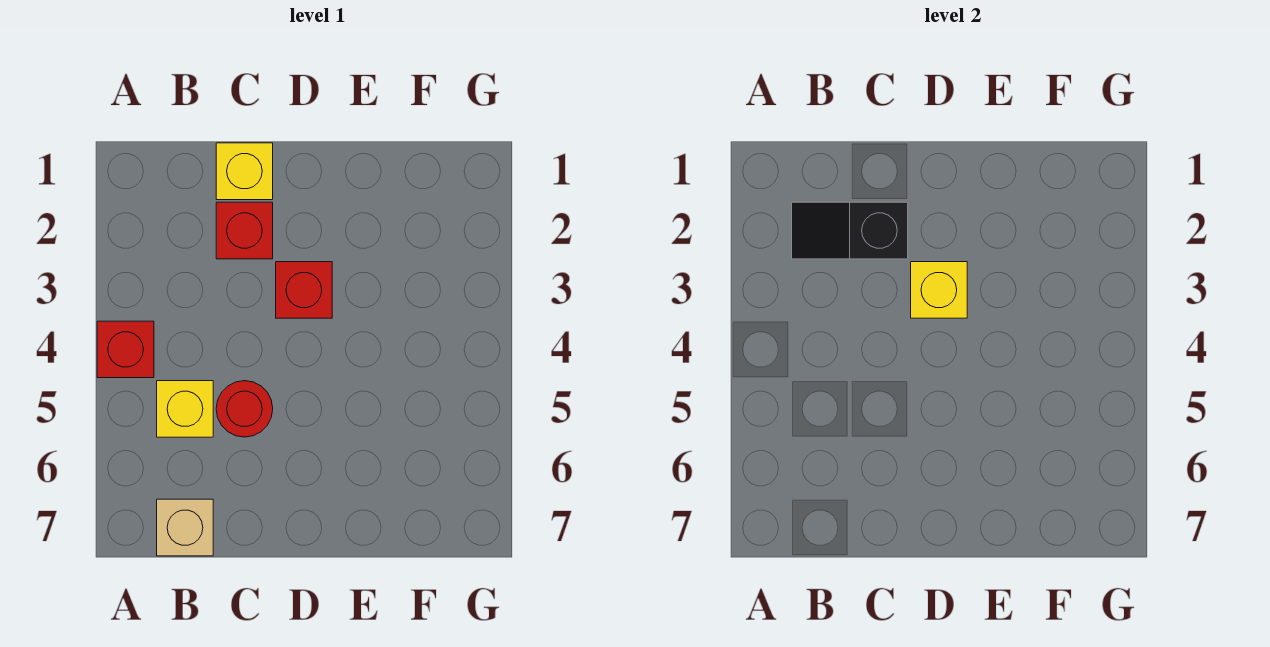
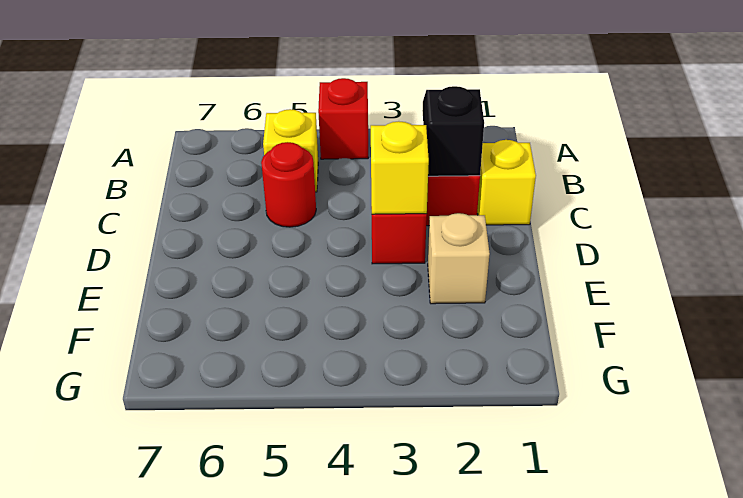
tan brick B7 level 1 -> tan brick E2 level 1

